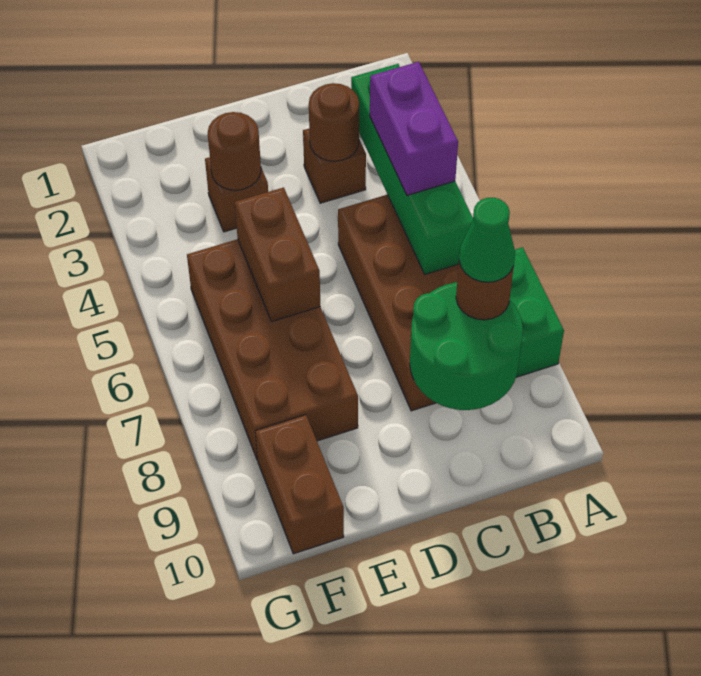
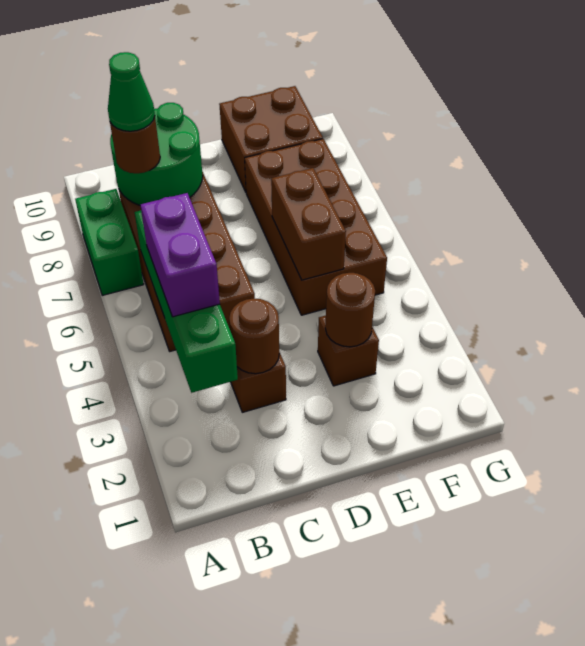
brown brick F9:F10 level 1 -> brown brick E9:F10 level 1

